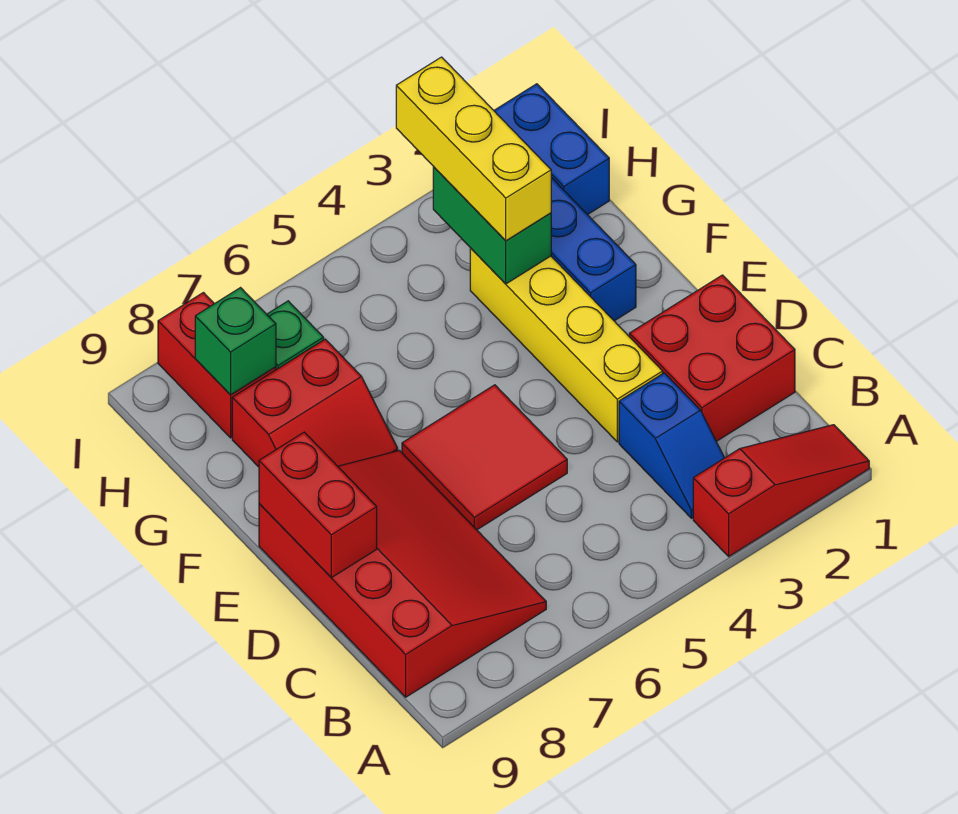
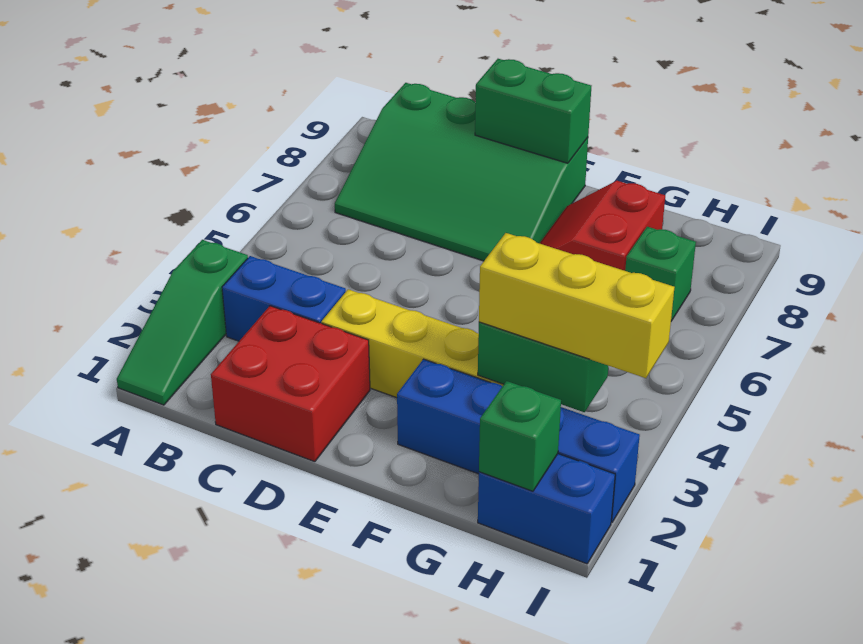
red slope A1:A3 level 1 top 3 -> green slope A1:A3 level 1 top 3
blue slope B3:C3 level 1 top C -> blue brick B3:C3 level 1
red slope B7:E9 level 1 top 9 -> green slope B7:E9 level 1 top 9
red tile D5:E6 level 1 -> none
red brick D9:E9 level 2 -> green brick D9:E9 level 2
red brick H8:I8 level 1 -> none
green brick H8 level 2 -> green brick H1 level 2

